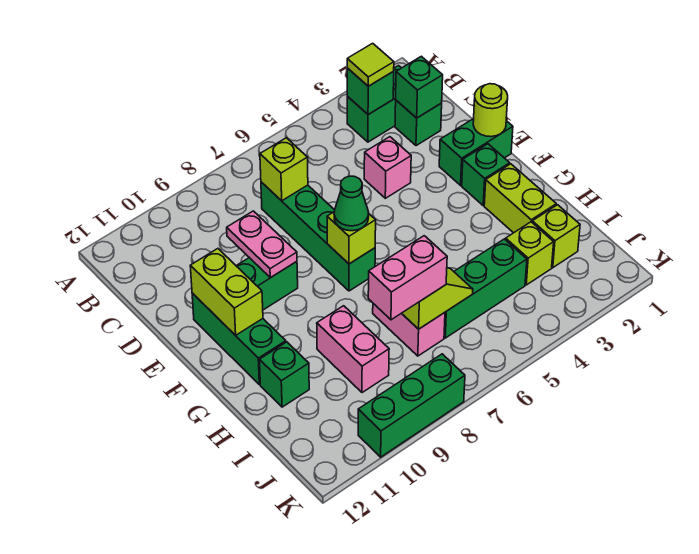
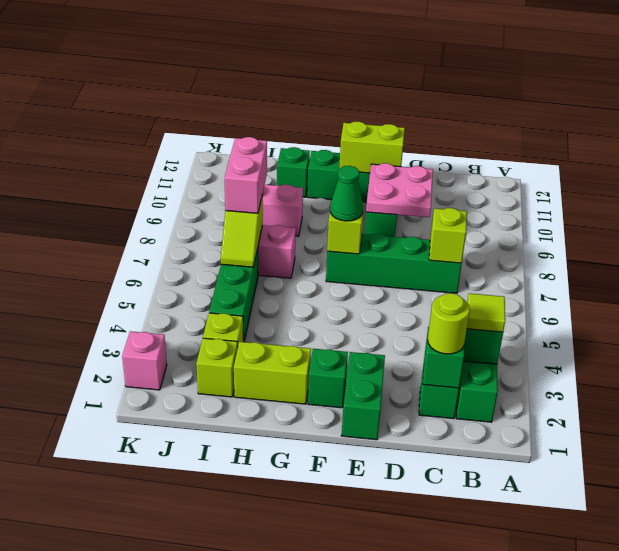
pink brick D4 level 1 -> pink brick K2 level 1
pink plate D9:E9 level 2 -> pink plate D9:E10 level 2
lime round brick E1 level 2 -> lime round brick C2 level 3
green brick K8:K10 level 1 -> none

